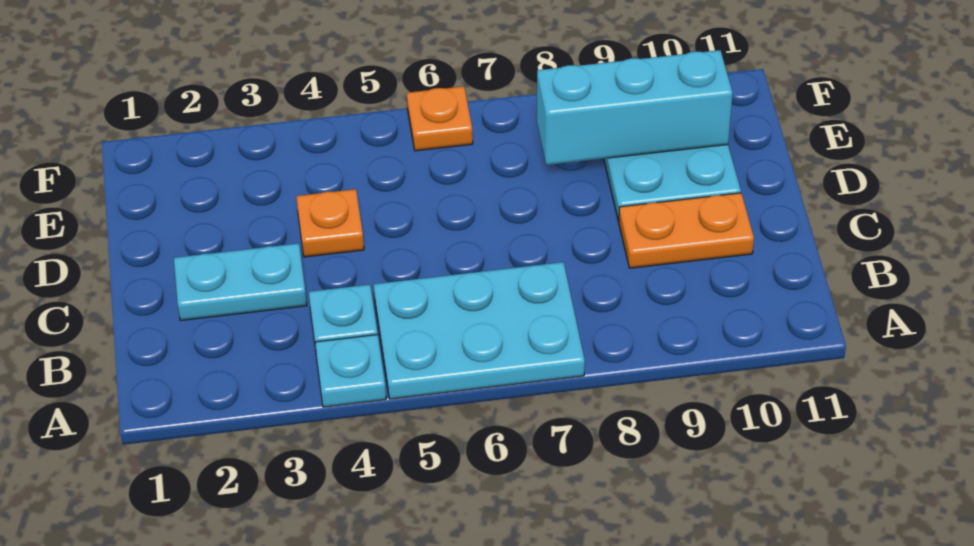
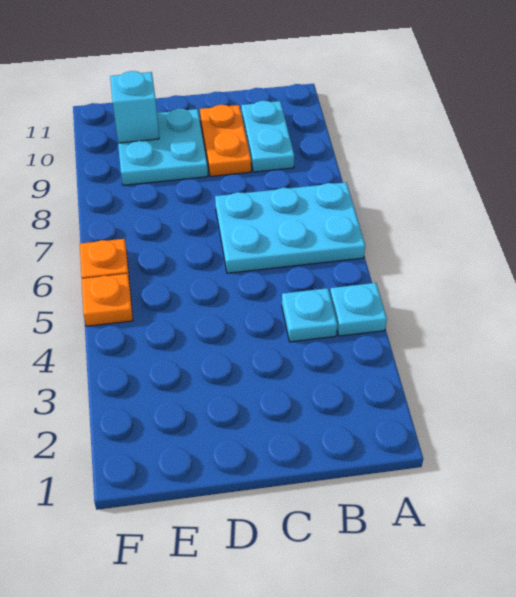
cyan plate A5:B7 level 1 -> cyan plate A6:C7 level 1
cyan plate C2:C3 level 1 -> cyan plate B9:B10 level 1
orange plate D4 level 1 -> orange plate F5 level 1
cyan brick E8:E10 level 2 -> cyan brick E10 level 2

